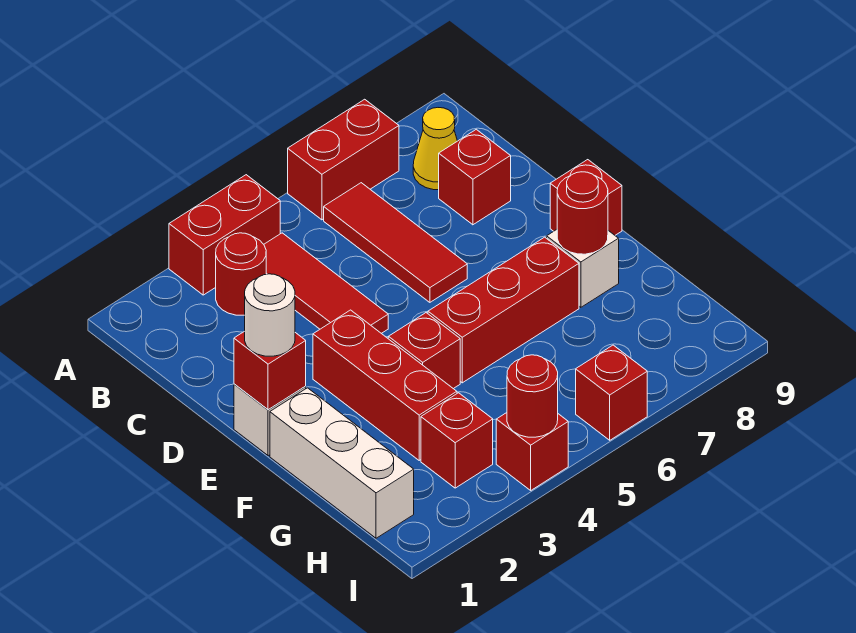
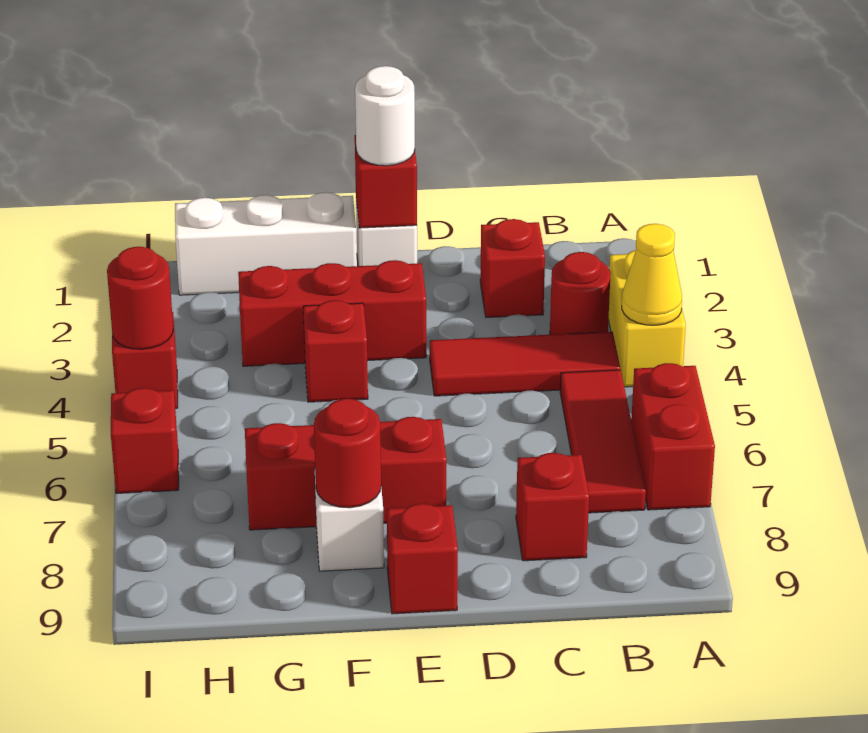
red brick A3:A4 level 1 -> yellow brick A3:A4 level 1
red tile B6:D6 level 1 -> red tile B5:B7 level 1
yellow cone B8 level 1 -> yellow cone A4 level 2
red brick F5:F7 level 1 -> red brick E7:G7 level 1
red brick H3 level 1 -> red brick C2 level 1

